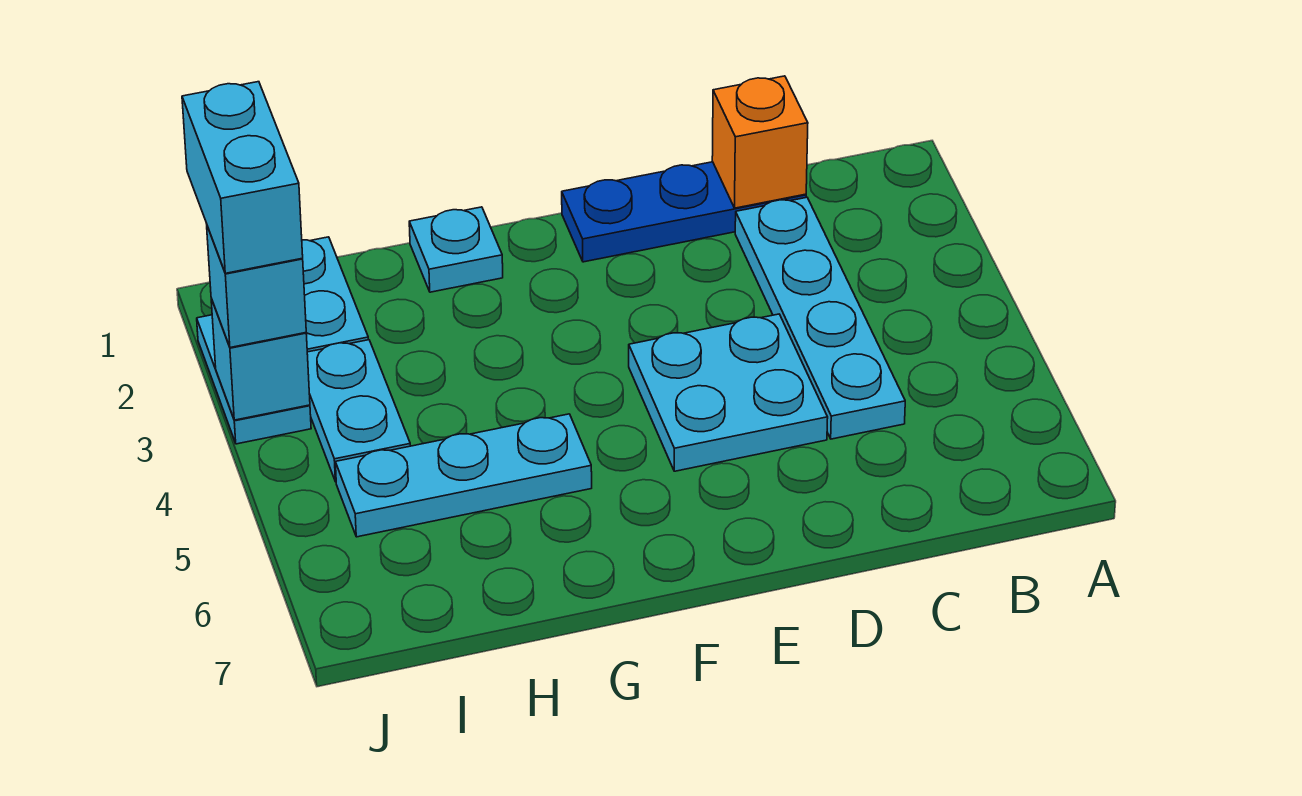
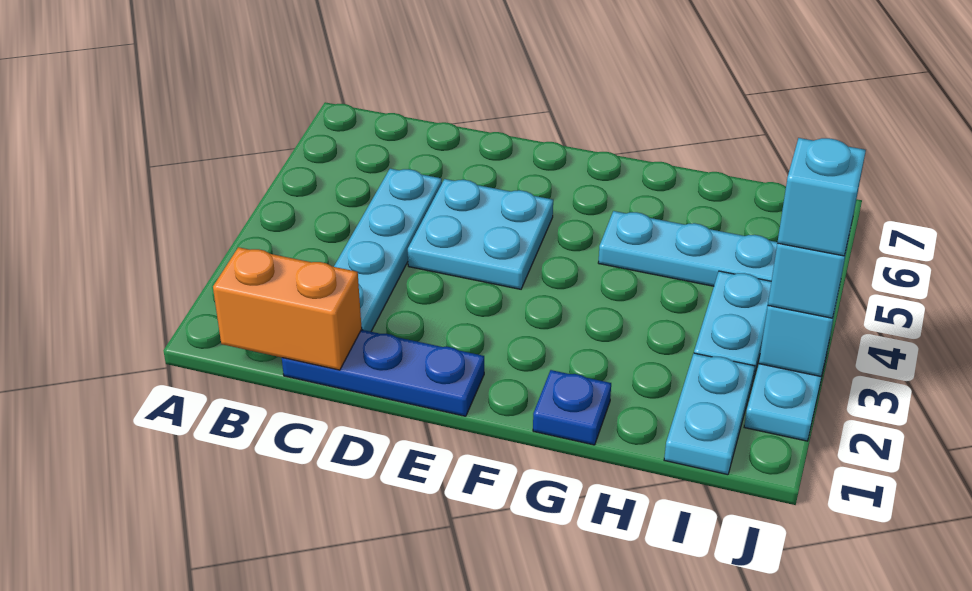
orange brick C1 level 2 -> orange brick B1:C1 level 2
cyan plate G1 level 1 -> blue plate G1 level 1
cyan brick J2:J3 level 4 -> cyan brick J3 level 4

